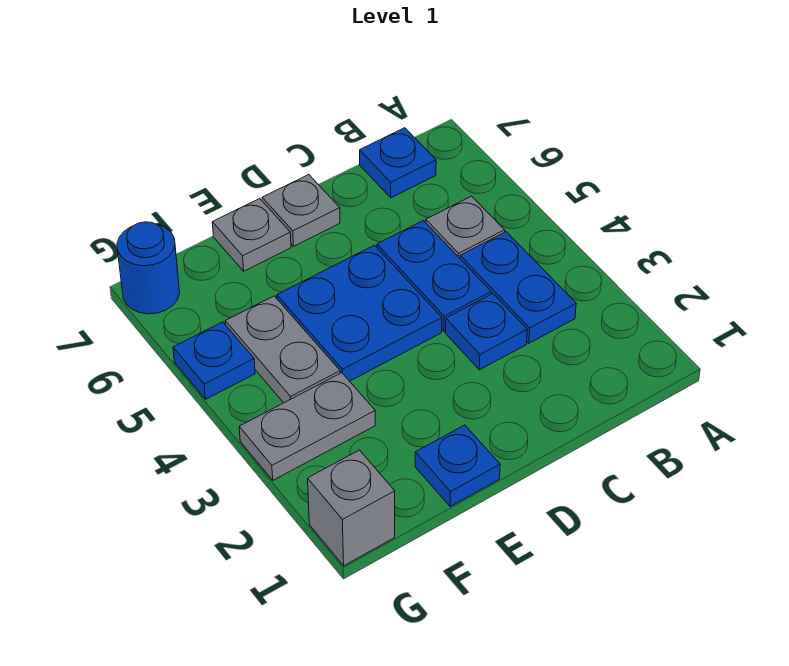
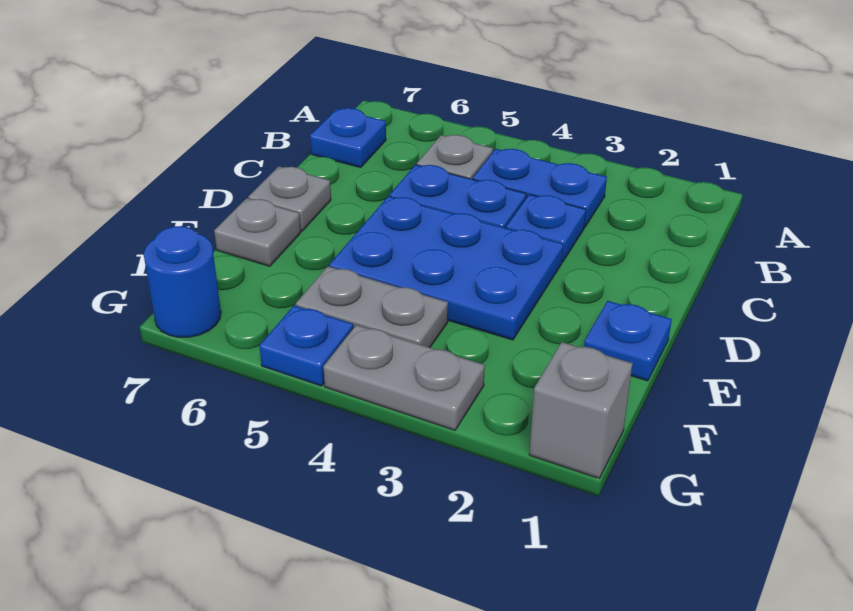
blue plate D4:E5 level 1 -> blue plate D3:E5 level 1
grey plate F3:G3 level 1 -> grey plate G3:G4 level 1

